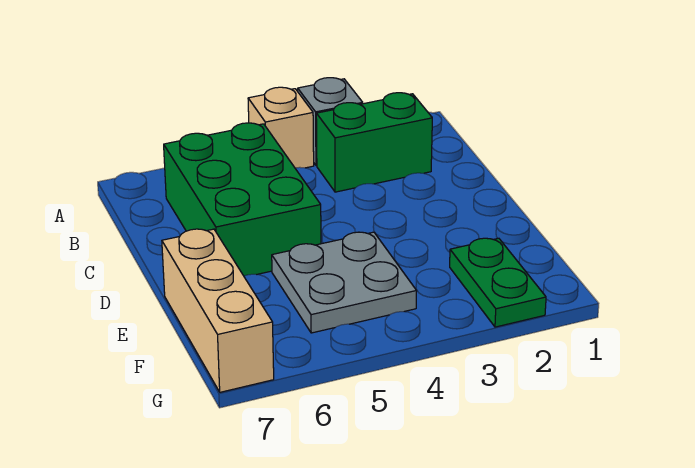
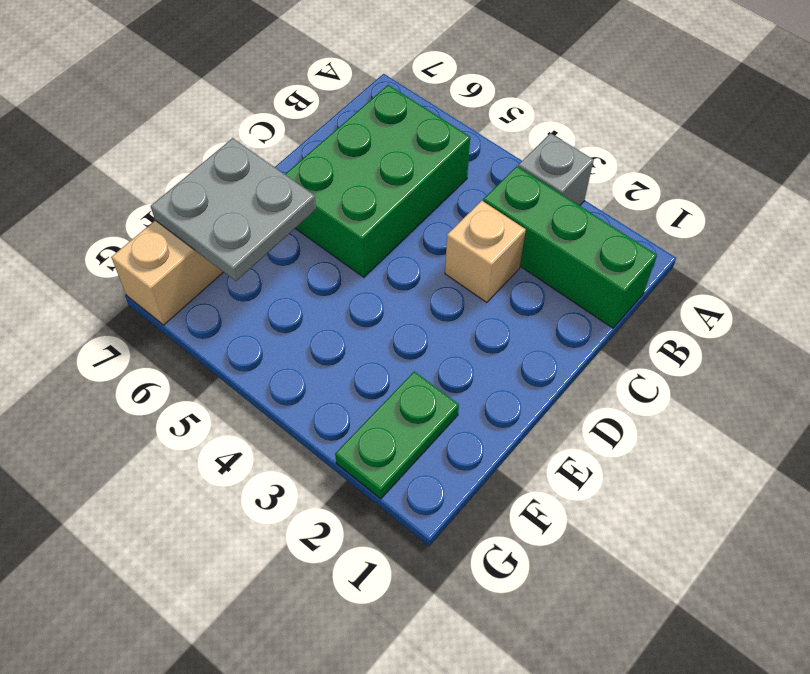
tan brick A4 level 1 -> tan brick C3 level 1
green brick B2:B3 level 1 -> green brick B1:B3 level 1
grey plate E4:F5 level 1 -> grey plate E6:F7 level 2

